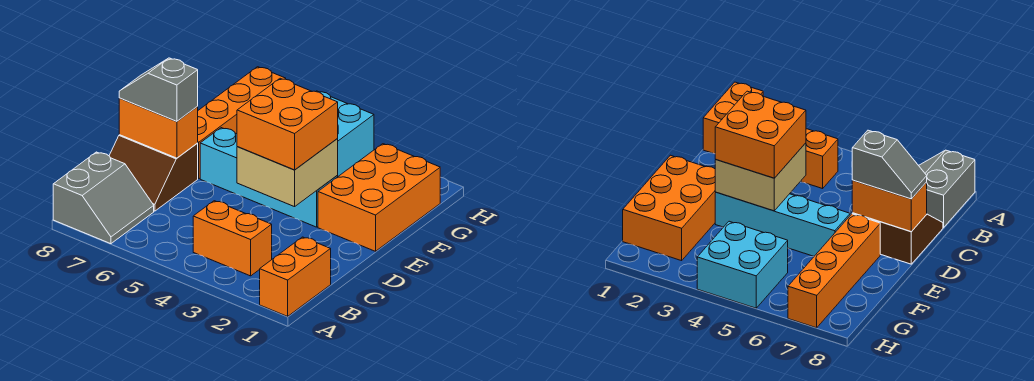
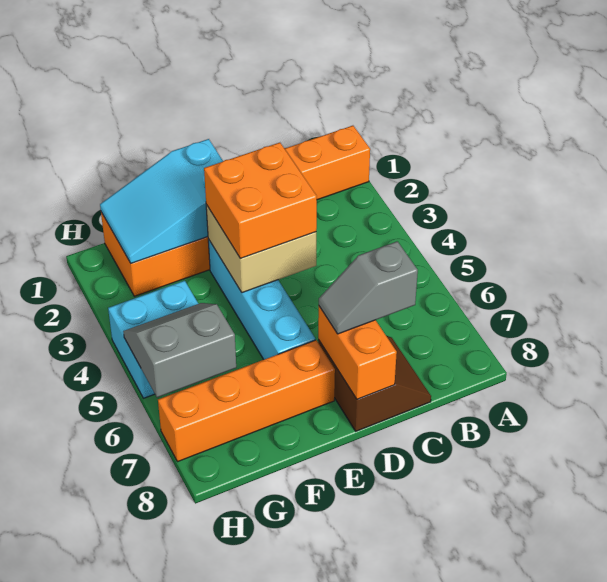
grey slope A7:B8 level 1 top 8 -> grey slope G5:H6 level 2 top 6
orange brick B3:B4 level 1 -> none
grey slope D7:D8 level 3 top 7 -> grey slope C7:D7 level 3 top C
none -> cyan slope E1:G2 level 2 top E

